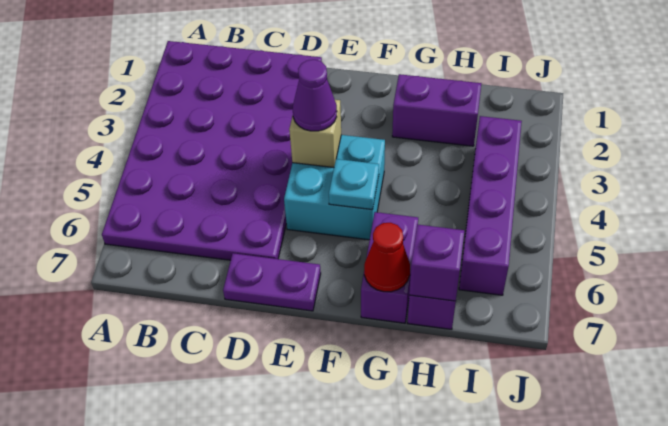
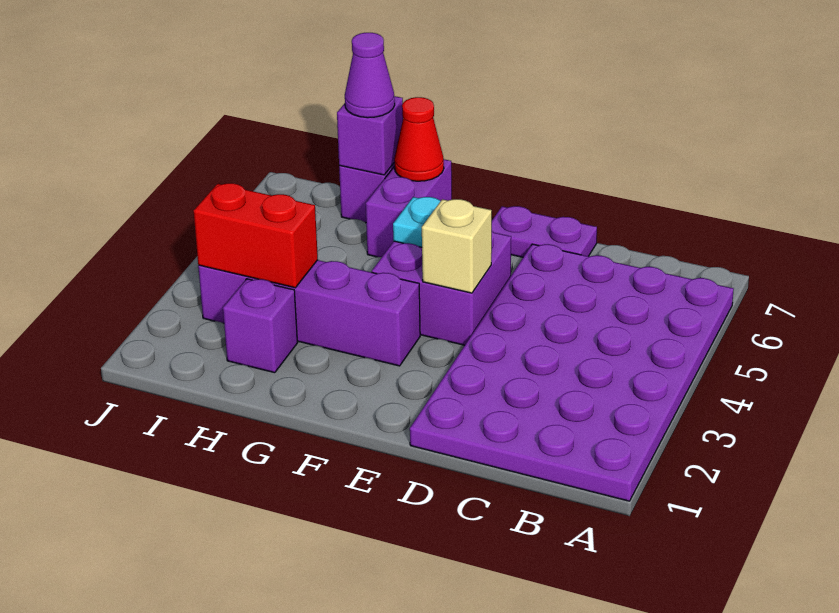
cyan brick E4:F5 level 1 -> purple brick E4:F5 level 1
purple cone E4 level 3 -> purple cone H7 level 3
purple brick G2:H2 level 1 -> purple brick H2 level 1
none -> red brick H3:I3 level 2
purple brick I3:I6 level 1 -> purple brick F3:I3 level 1

